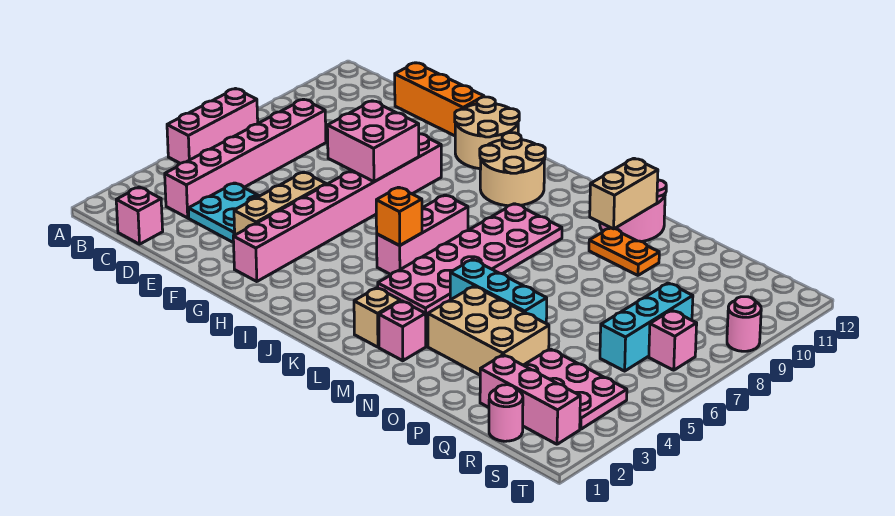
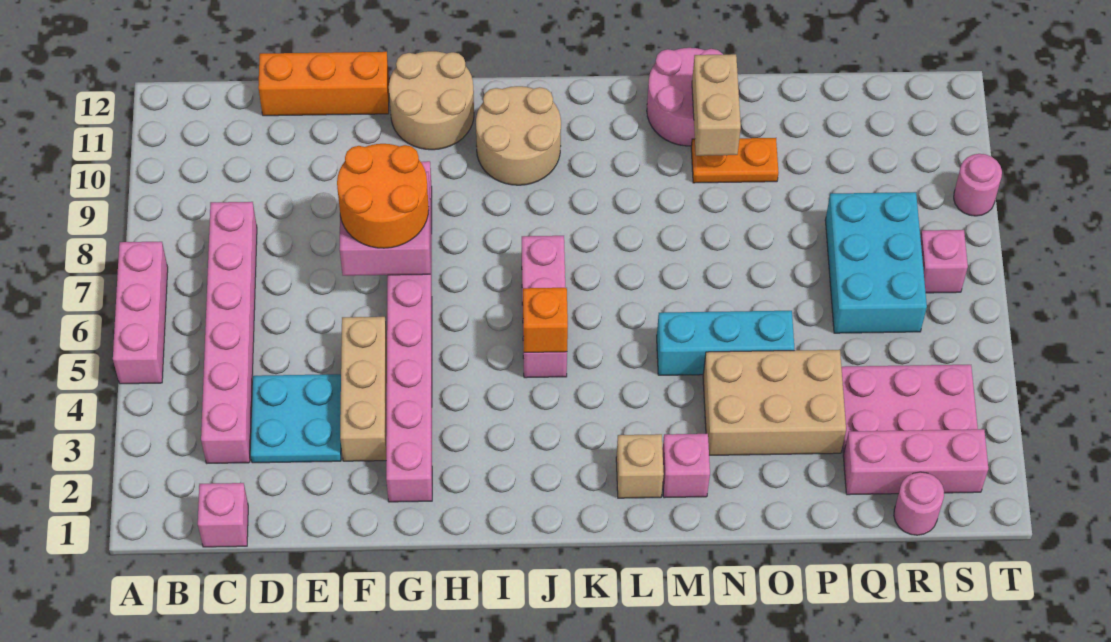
none -> orange round brick F7:G8 level 3
pink plate K4:L9 level 1 -> none
cyan brick R6:R8 level 1 -> cyan brick Q6:R8 level 1

